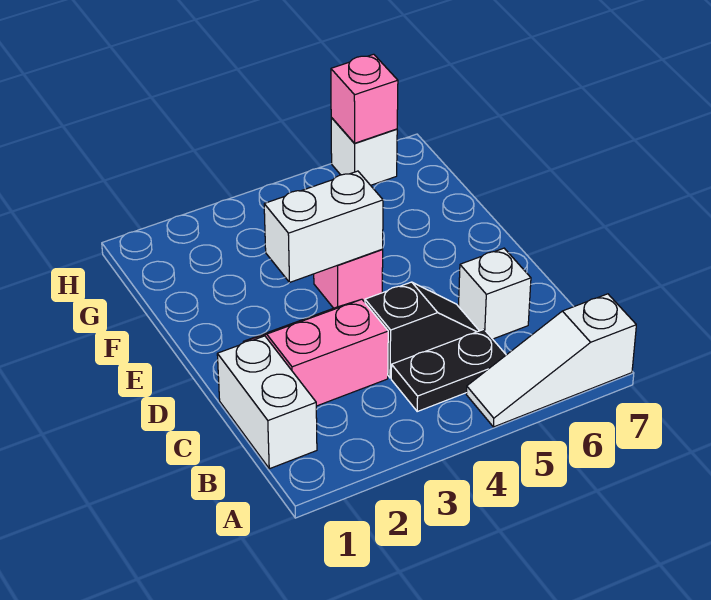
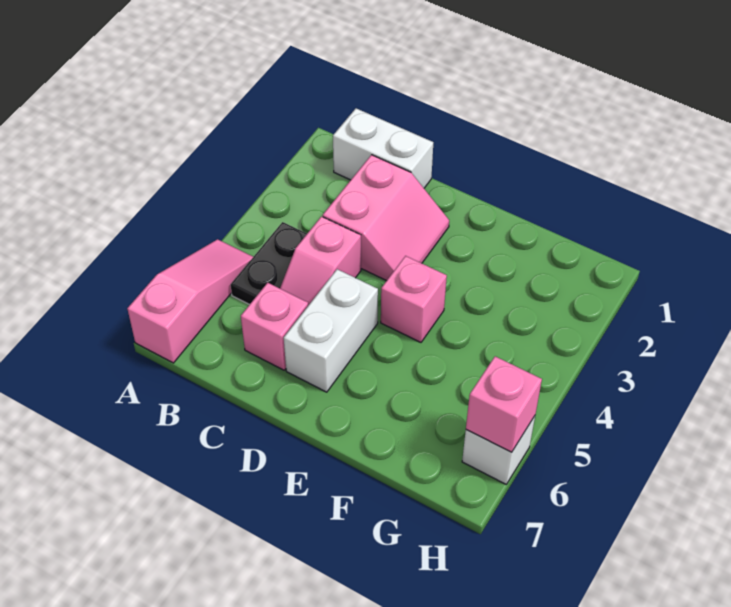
white slope A5:A7 level 1 top 7 -> pink slope A5:A7 level 1 top 7
black slope C4:C5 level 1 top 4 -> pink slope C4:C5 level 1 top 4
white brick C6 level 1 -> pink brick C6 level 1
white brick E3:E4 level 2 -> white brick D5:D6 level 1

